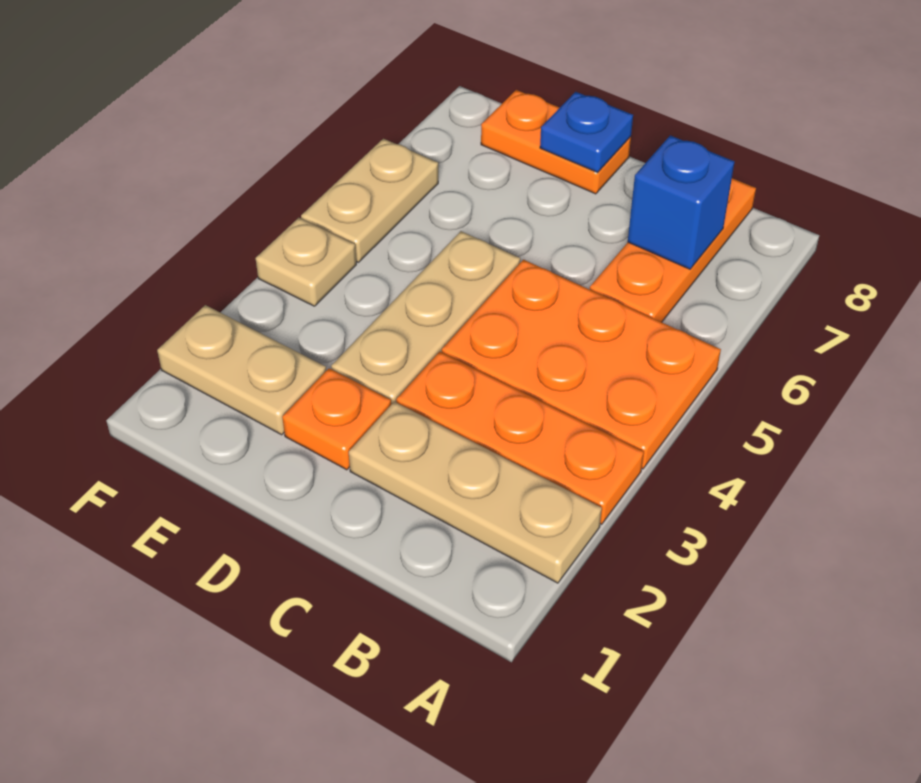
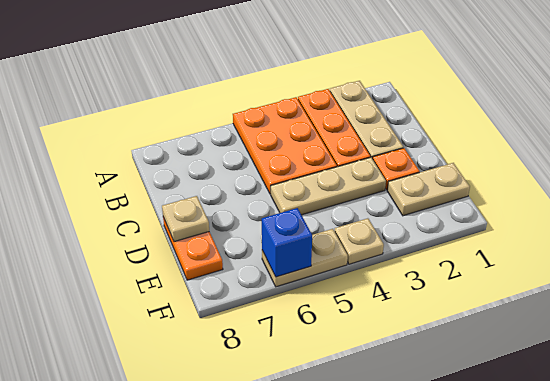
orange plate B6:B8 level 1 -> none
blue brick B7 level 2 -> blue brick F6 level 2
blue plate D8 level 2 -> tan plate D8 level 2
tan plate E2:F2 level 1 -> tan plate E1:E2 level 1

